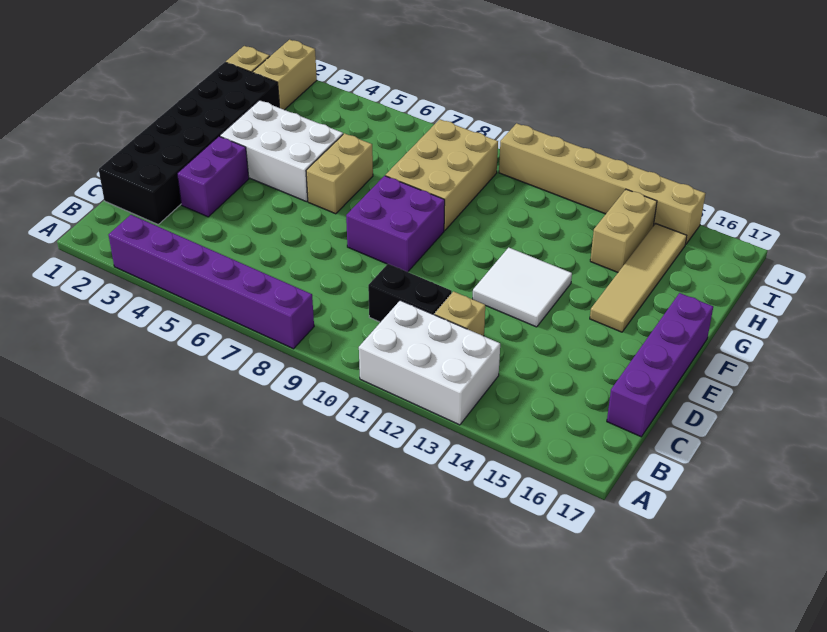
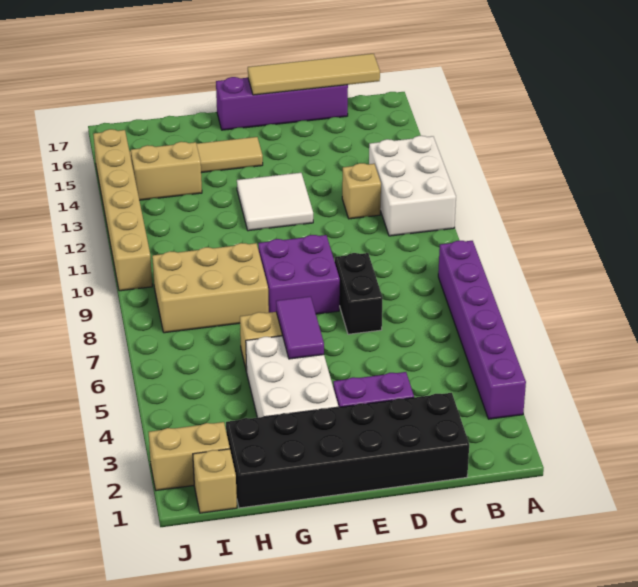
none -> tan tile B17:E17 level 2
black brick C10:C11 level 1 -> black brick D7:D8 level 1
none -> purple tile F5:F6 level 2

